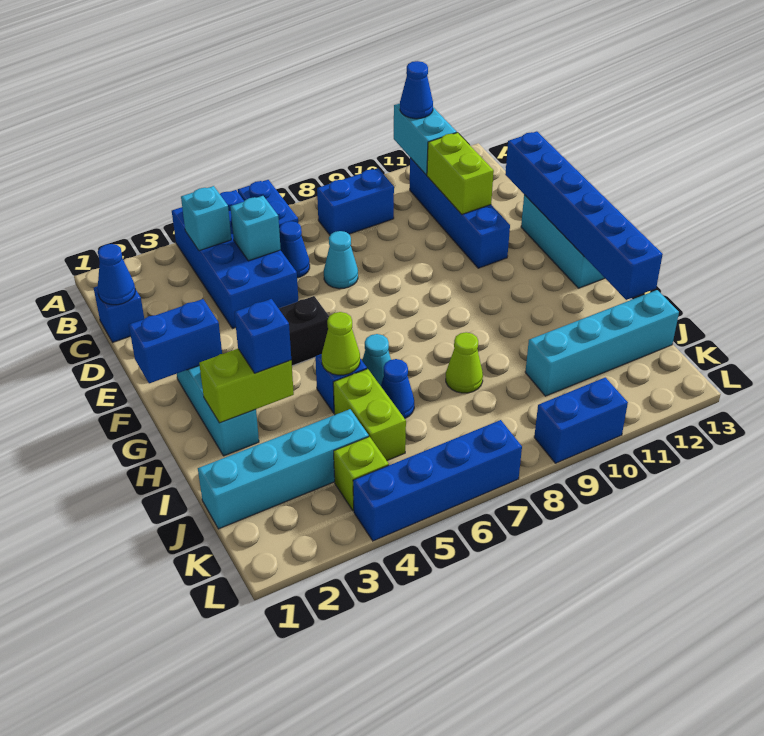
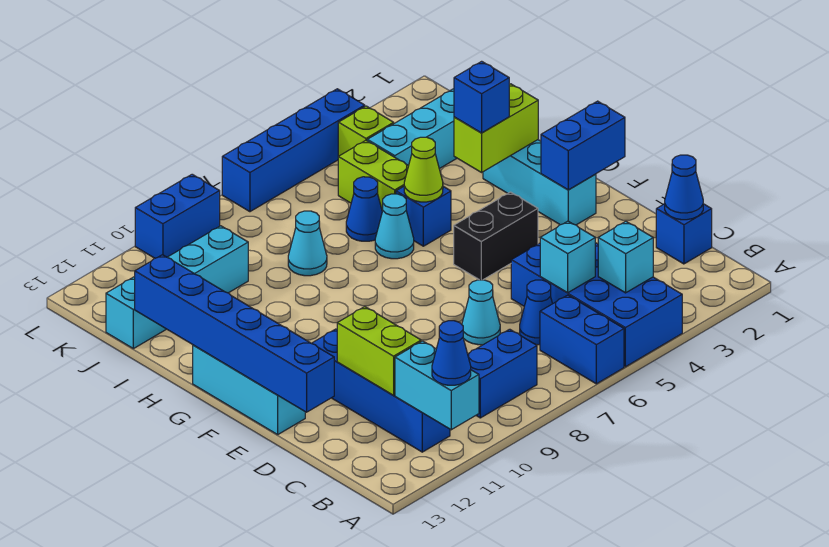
lime cone I8 level 1 -> cyan cone I8 level 1

